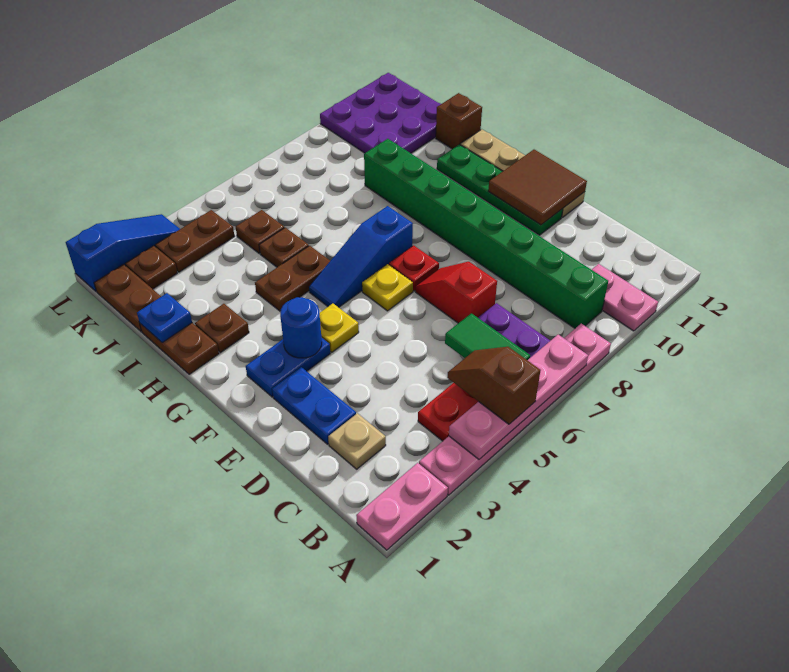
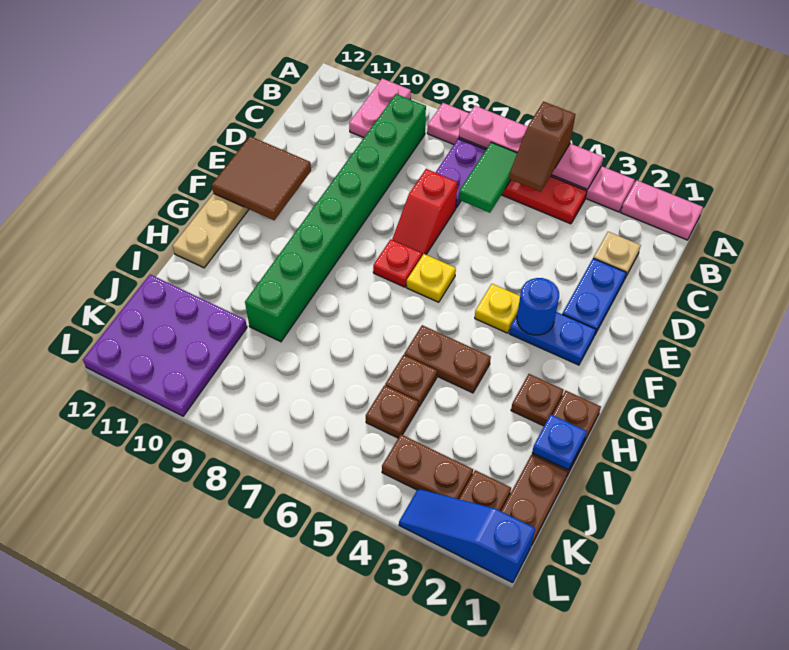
green plate E11:H11 level 1 -> none
blue slope G5:G7 level 1 top 7 -> none
brown brick I12 level 1 -> none

